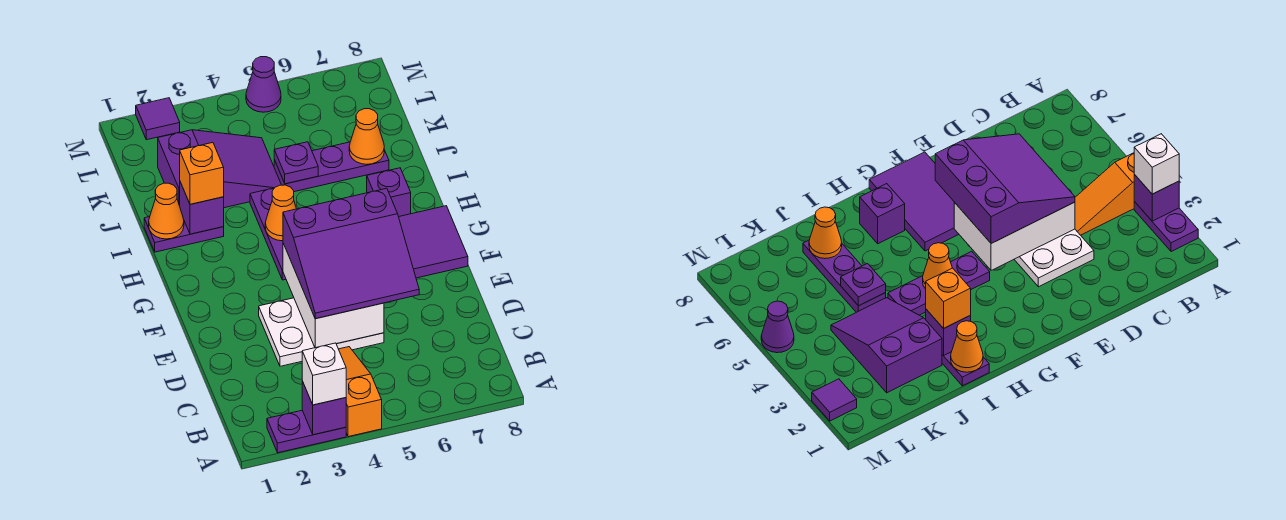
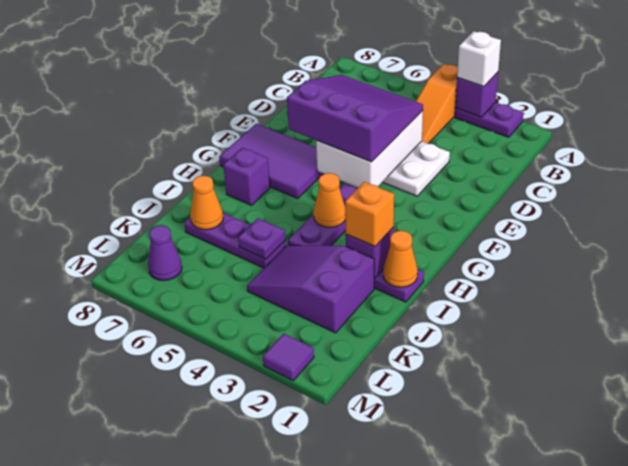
purple cone M5 level 1 -> purple cone L7 level 1

